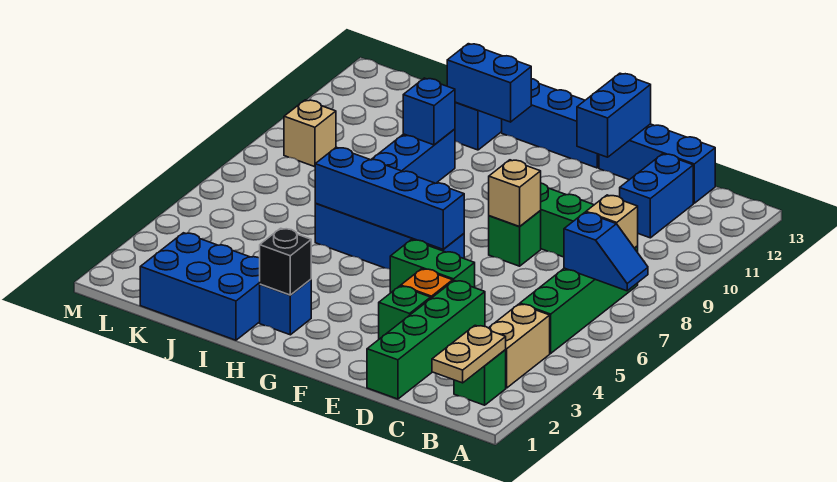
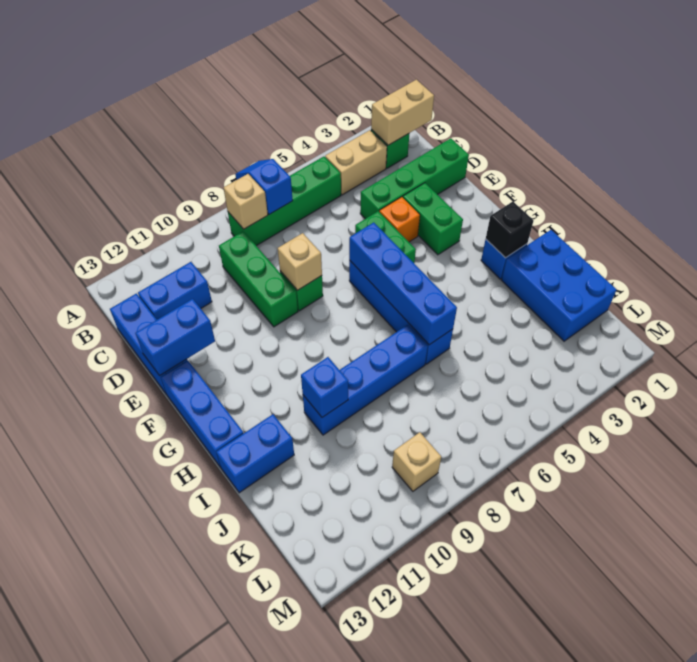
tan plate B1:B2 level 2 -> tan brick B1:B2 level 2
green brick E3 level 1 -> green brick E3:F3 level 1
blue brick H12:I12 level 2 -> none

